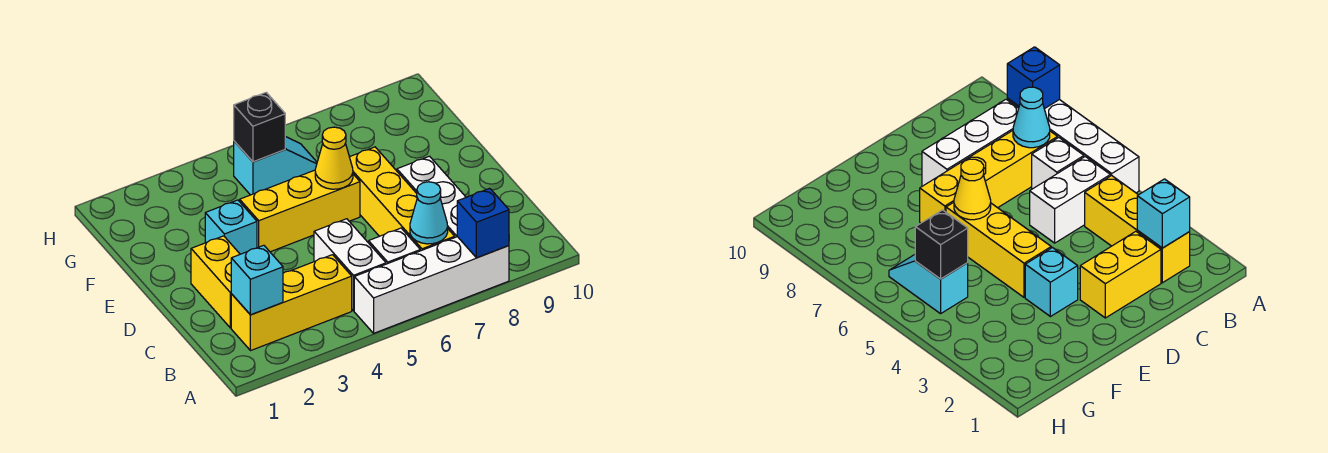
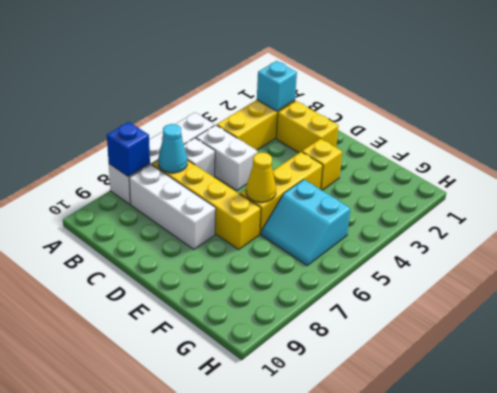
cyan brick E3 level 1 -> yellow brick E3 level 1
cyan slope G5:G6 level 1 top 5 -> cyan slope F5:G6 level 1 top 5
black brick G5 level 2 -> none

